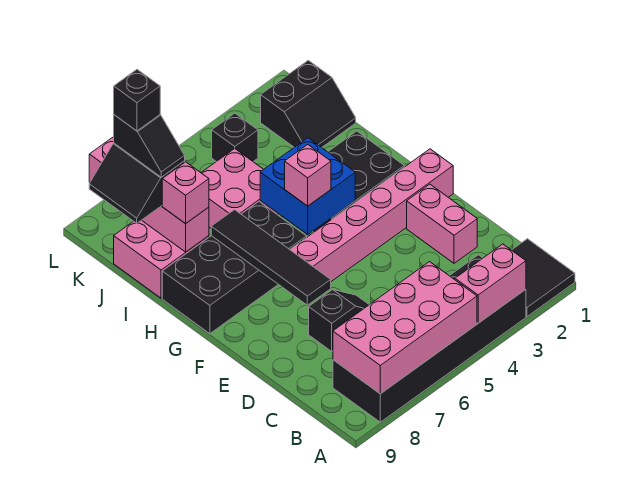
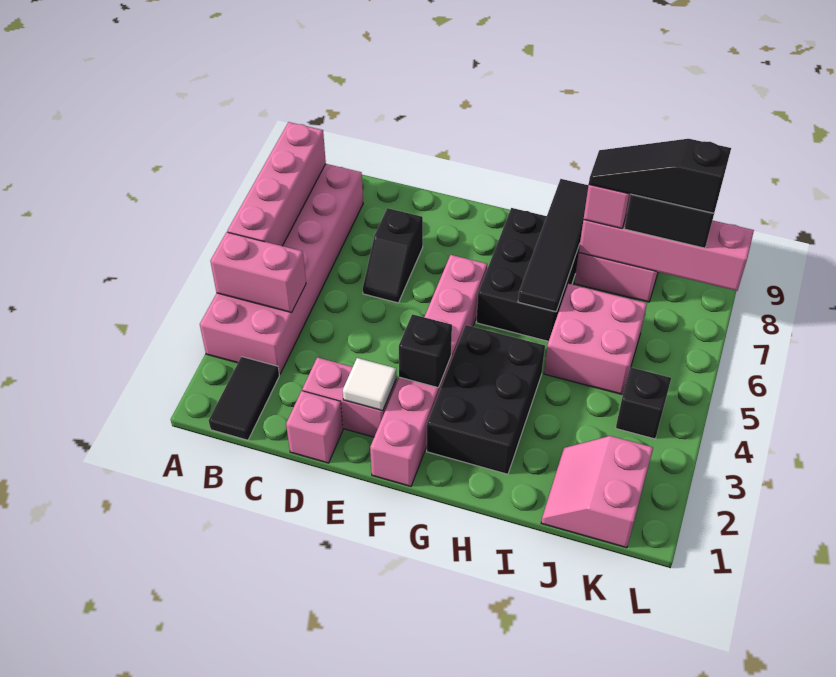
black tile A1:B2 level 1 -> black tile B1:B2 level 1
black brick A3:B8 level 1 -> pink brick A3:B8 level 1
pink brick A3:A4 level 2 -> pink brick A4:B4 level 2
pink brick A5:B8 level 2 -> pink brick A5:A8 level 2
none -> white tile E2 level 2
black tile E7:H7 level 2 -> black tile H6:H9 level 2
blue brick G4:H5 level 2 -> none
pink brick G5 level 3 -> pink brick D1 level 1
black brick G6:H9 level 1 -> black brick G6:H8 level 1
black slope J1:K2 level 1 top K -> pink slope J1:K2 level 1 top K
black slope J8:K8 level 4 top K -> black slope I8:K8 level 4 top K
black brick K8 level 5 -> black brick F3 level 2

